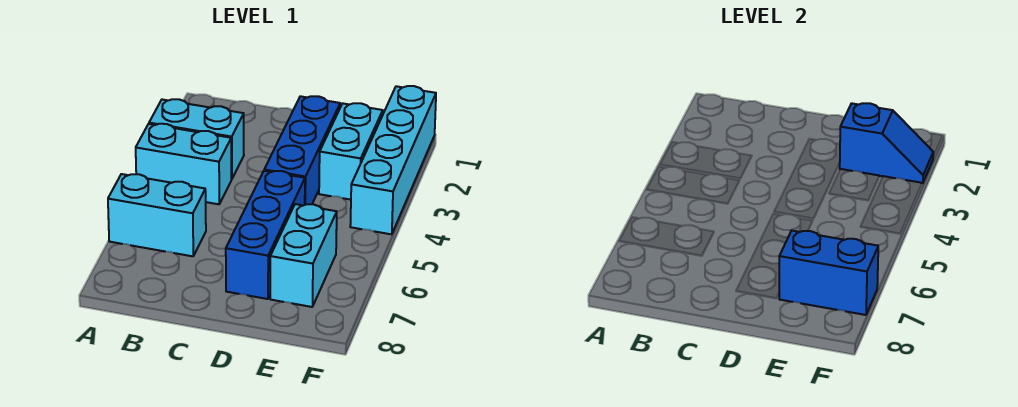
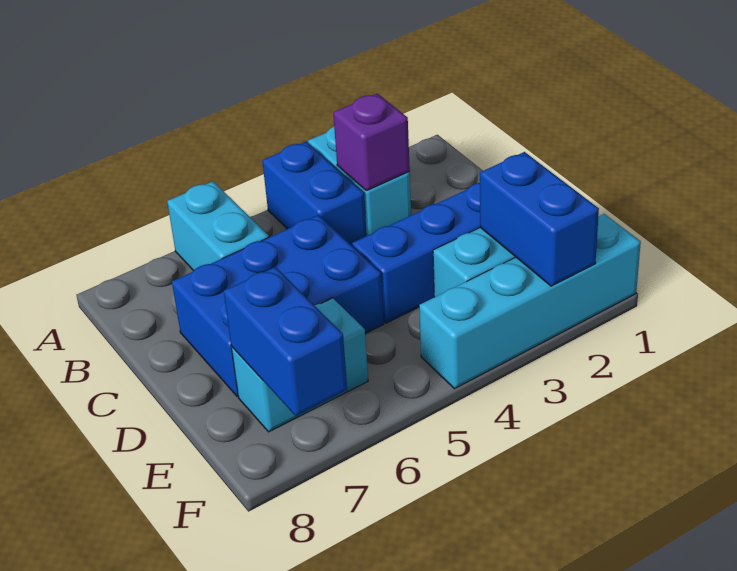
cyan brick A4:B4 level 1 -> blue brick A4:B4 level 1
none -> purple brick B3 level 2
blue brick D5:D7 level 1 -> blue brick C5:D7 level 1
blue slope E2:F2 level 2 top E -> blue brick E2:F2 level 2

